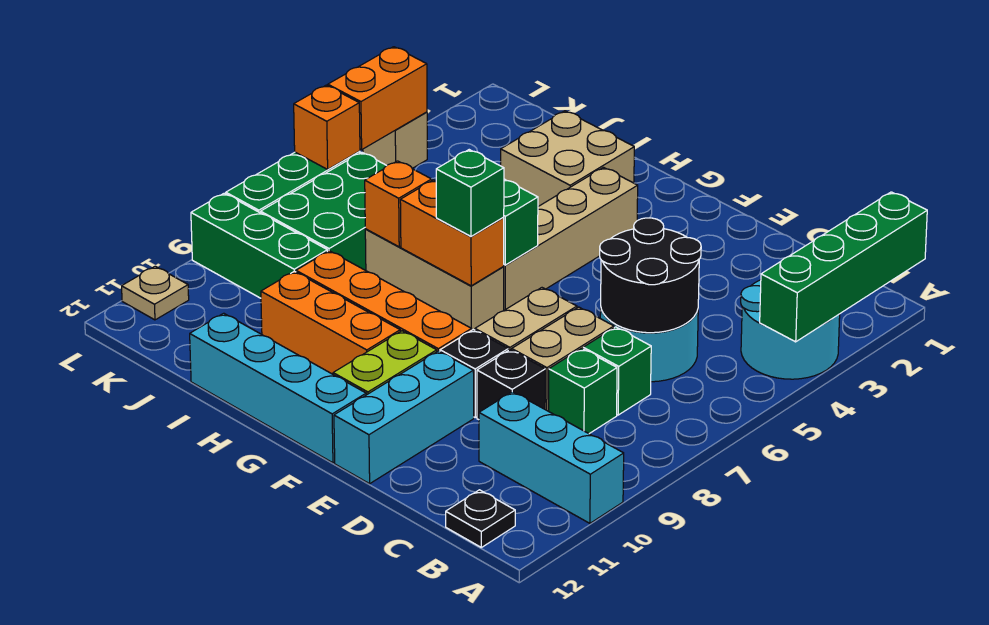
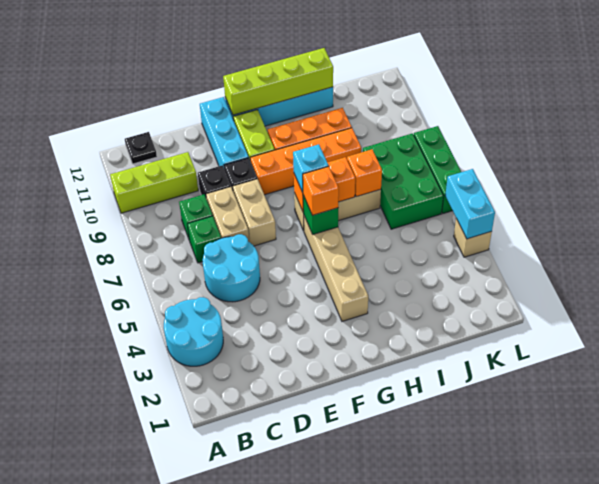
green brick A1:A4 level 2 -> none
cyan brick A10:C10 level 1 -> lime brick A10:C10 level 1
black round brick C5:D6 level 2 -> none
none -> lime brick F12:I12 level 2
green brick G7 level 3 -> cyan brick G7 level 3
tan brick H2:I3 level 1 -> none
green brick J9:L9 level 1 -> none
orange brick L4:L5 level 2 -> cyan brick L4:L5 level 2
orange brick L6 level 2 -> orange brick G6 level 3
tan plate L11 level 1 -> none

